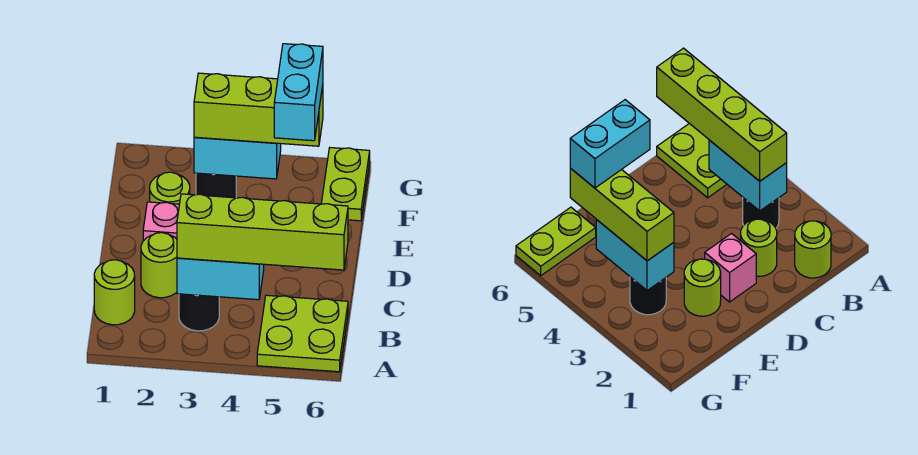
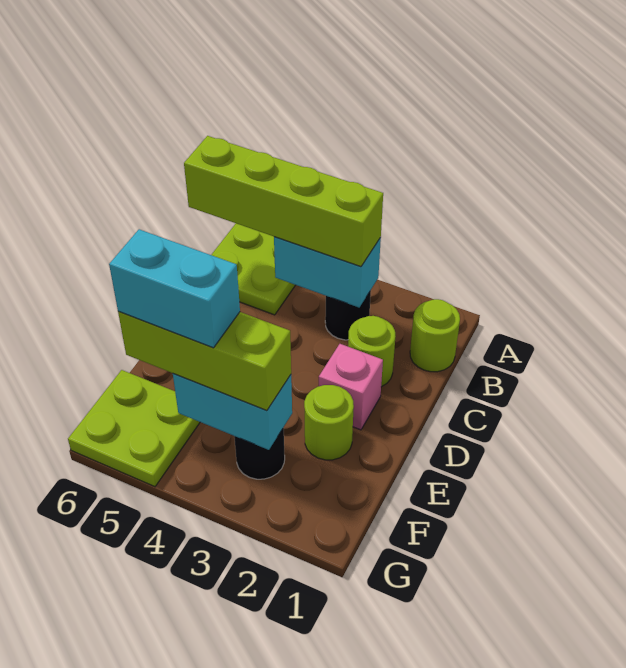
cyan brick E5:F5 level 4 -> cyan brick F4:F5 level 4
lime plate F6:G6 level 1 -> lime plate F5:G6 level 1

